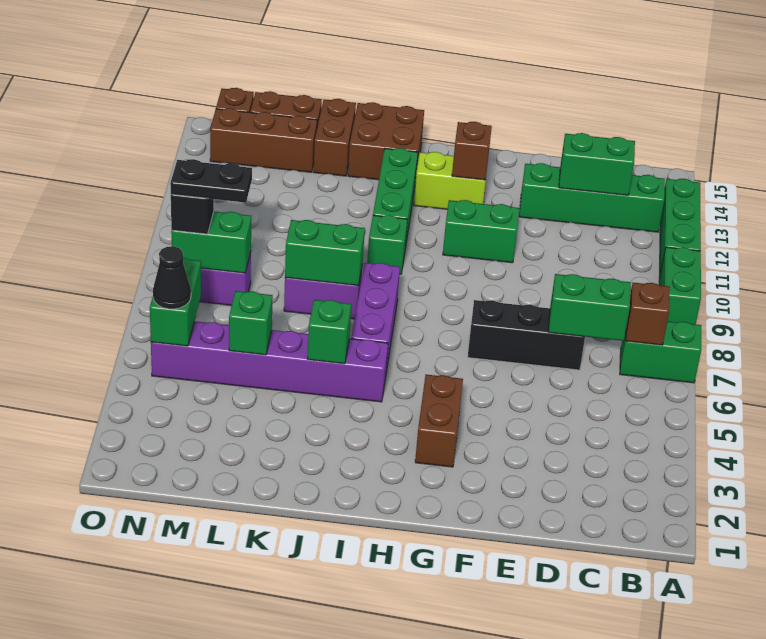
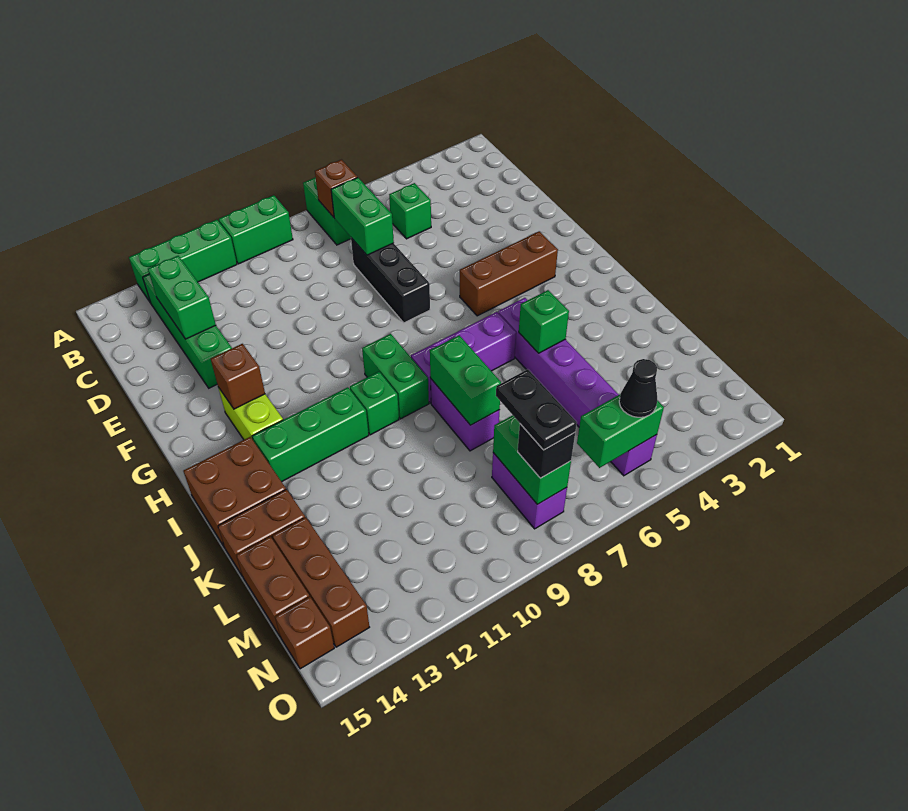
green brick F11:G11 level 1 -> green brick H9:I9 level 1
brown brick G3:G4 level 1 -> brown brick G3:G5 level 1
green brick L5 level 2 -> green brick C5 level 1

